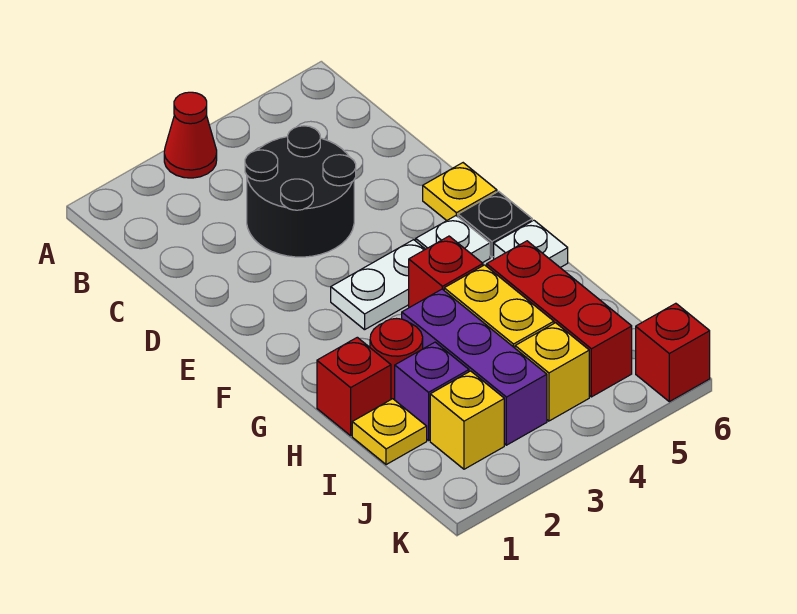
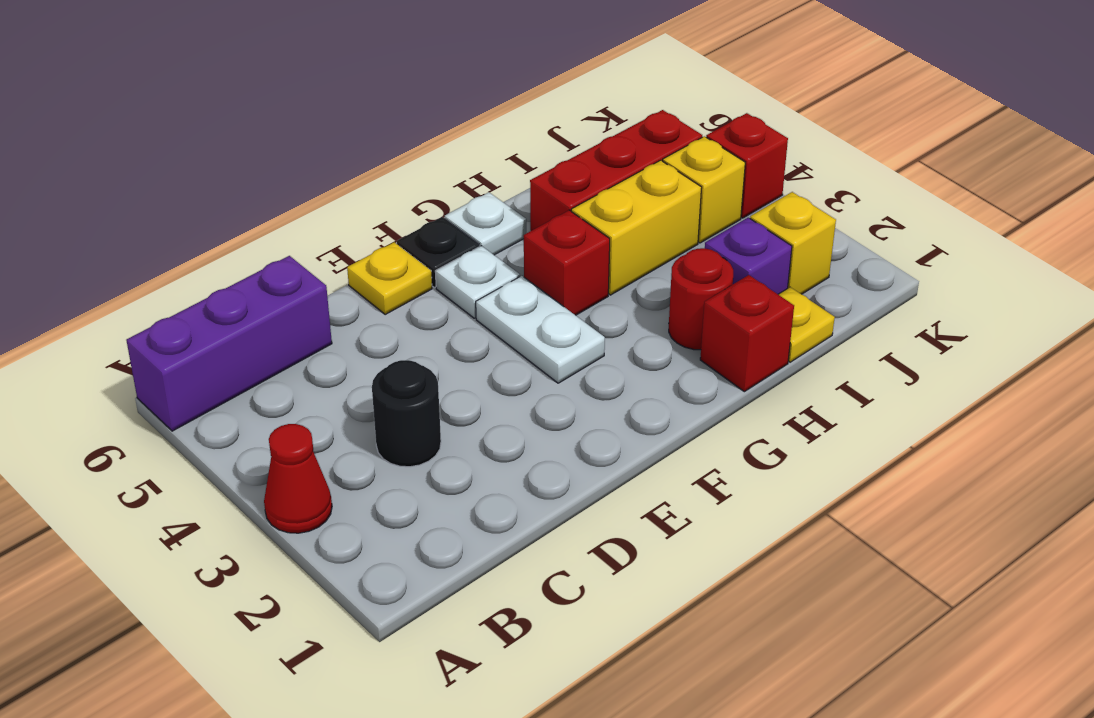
black round brick C3:D4 level 1 -> black round brick C3 level 1
purple brick H3:J3 level 1 -> purple brick A6:C6 level 1
red brick K6 level 1 -> red brick K4 level 1

